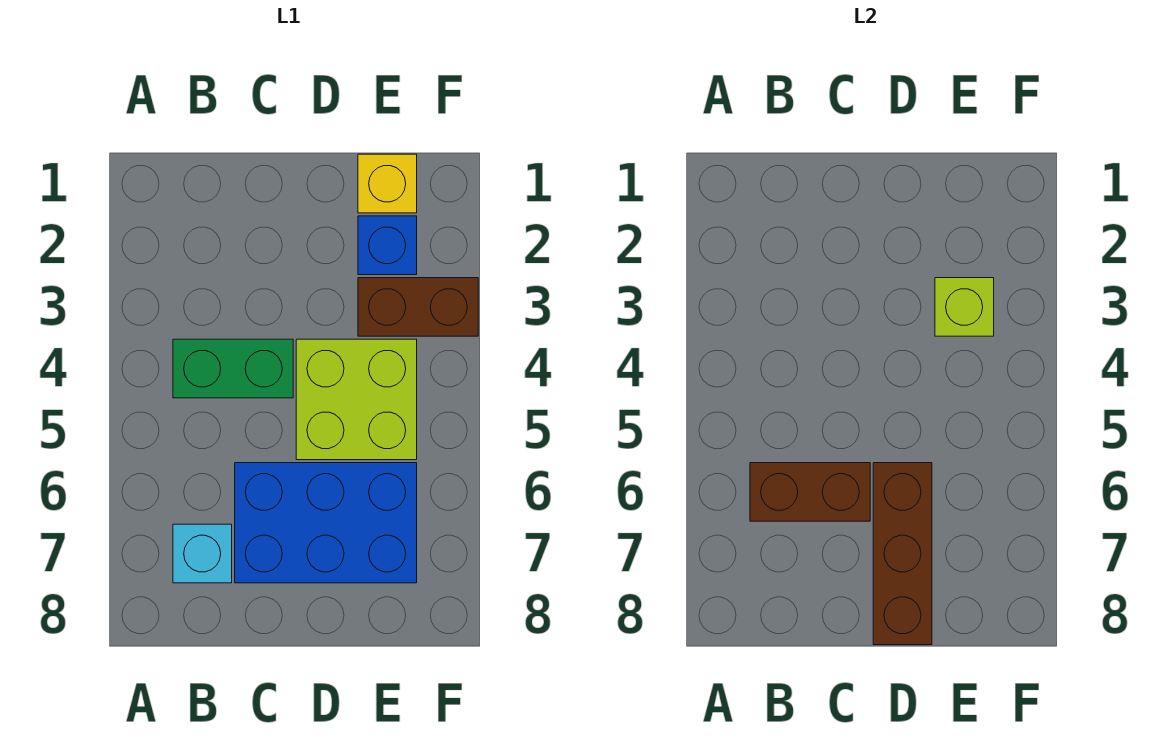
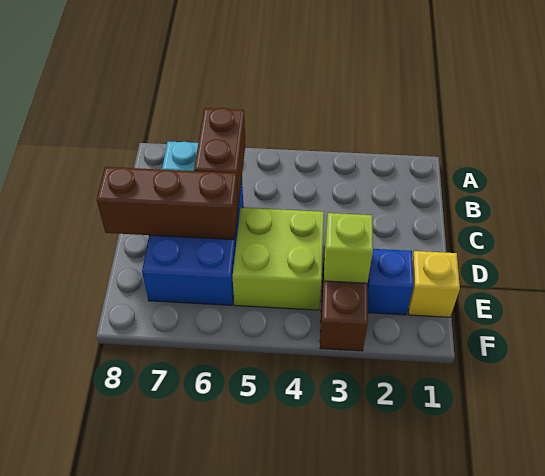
green brick B4:C4 level 1 -> none

